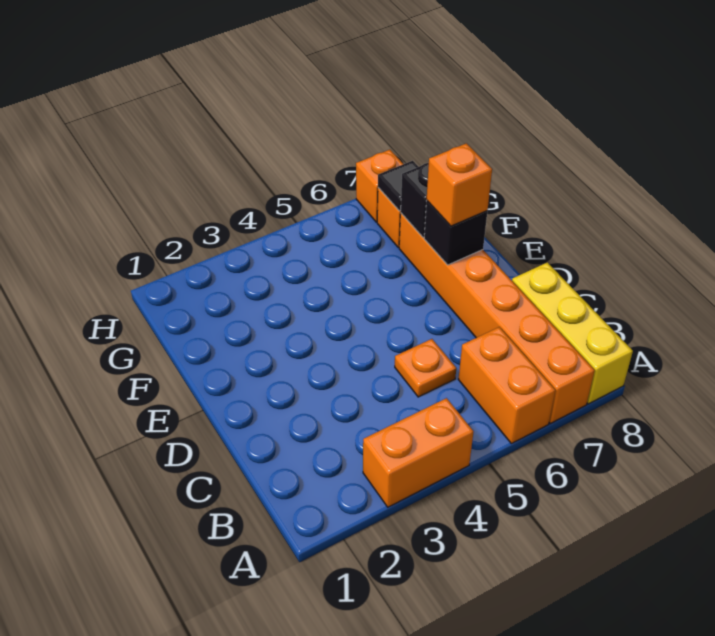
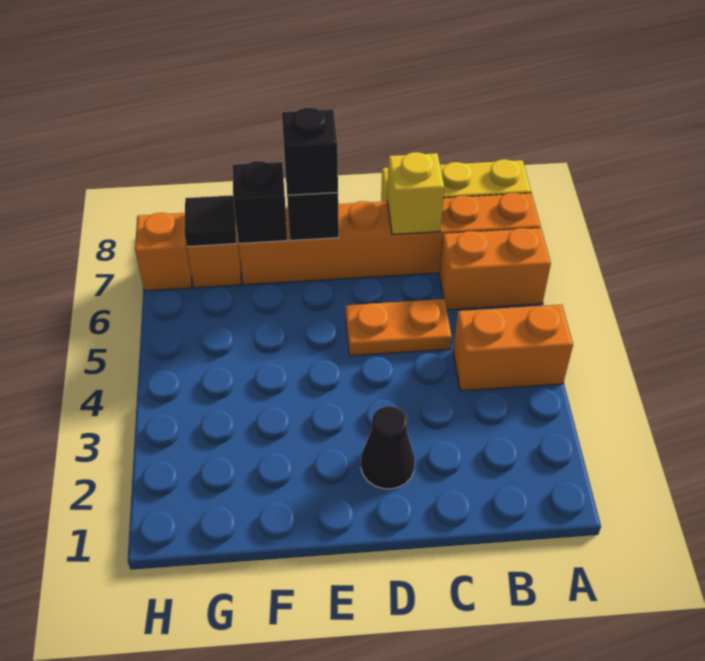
orange brick A3:A4 level 1 -> orange brick A4:B4 level 1
orange plate C5 level 1 -> orange plate C5:D5 level 1
none -> yellow brick C7 level 2
none -> black cone D2 level 1
orange brick E7 level 3 -> black brick E7 level 3

